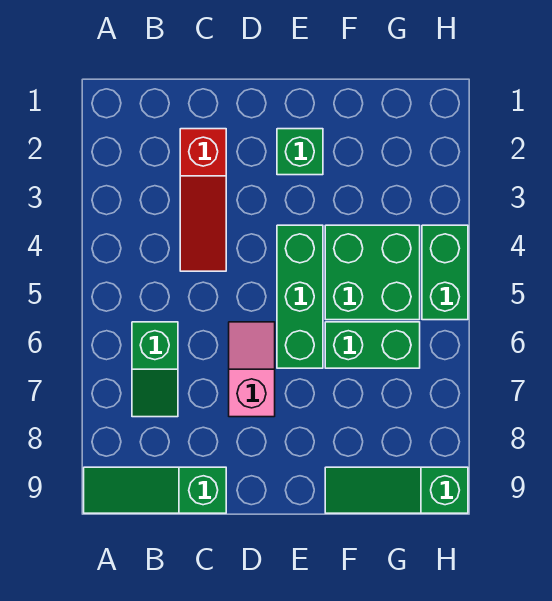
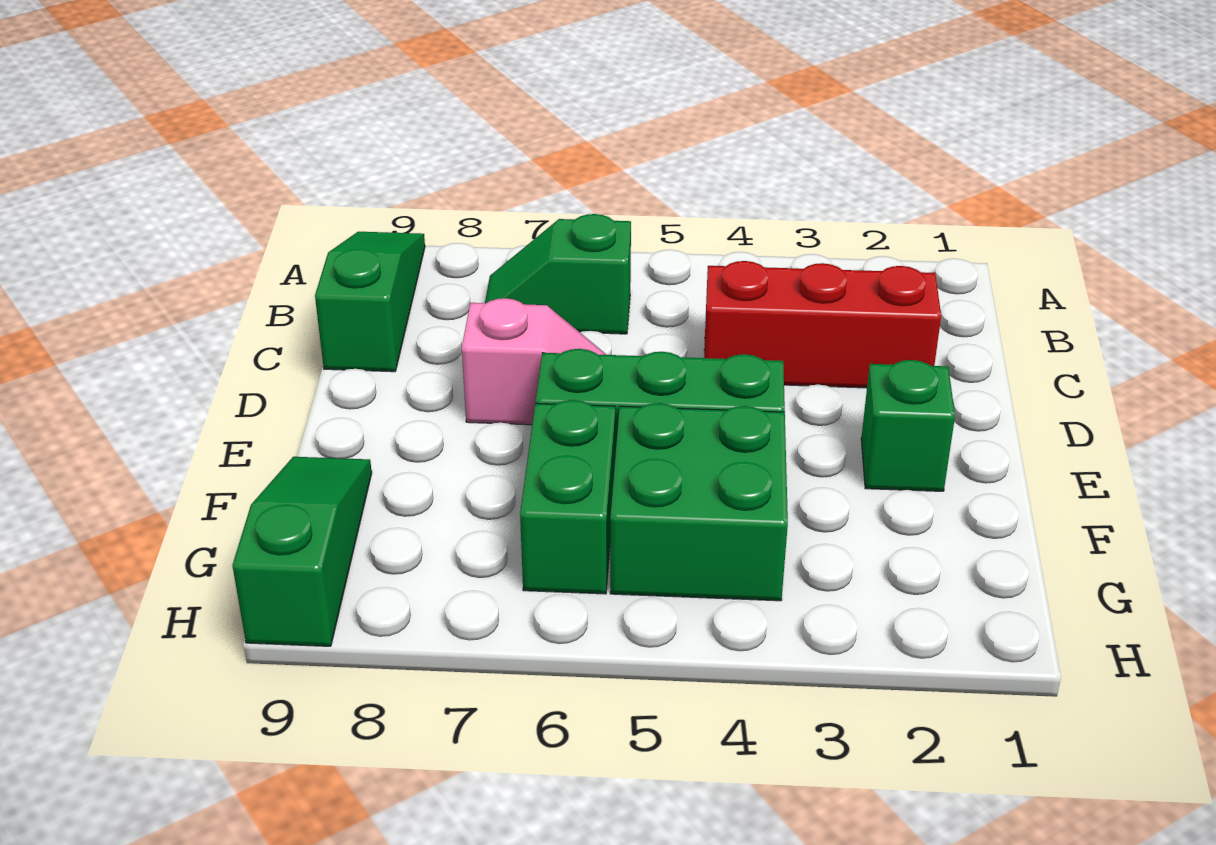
red slope C2:C4 level 1 top 2 -> red brick C2:C4 level 1
green brick H4:H5 level 1 -> none

